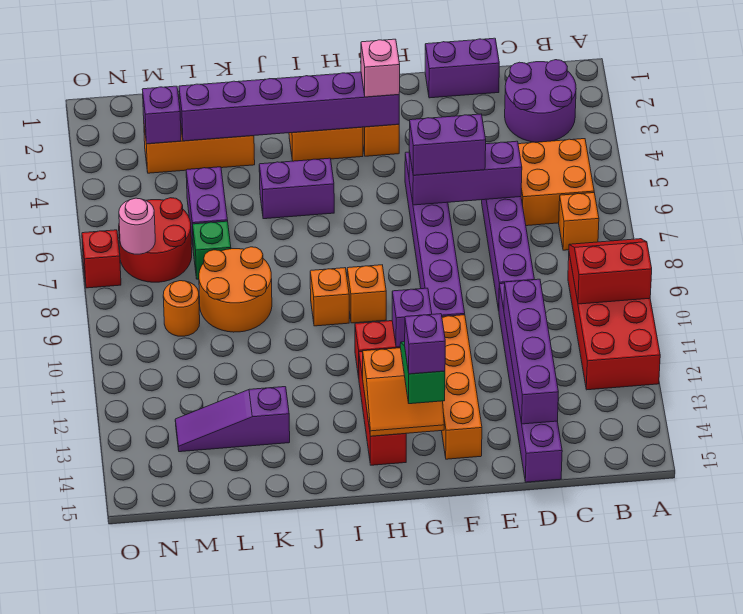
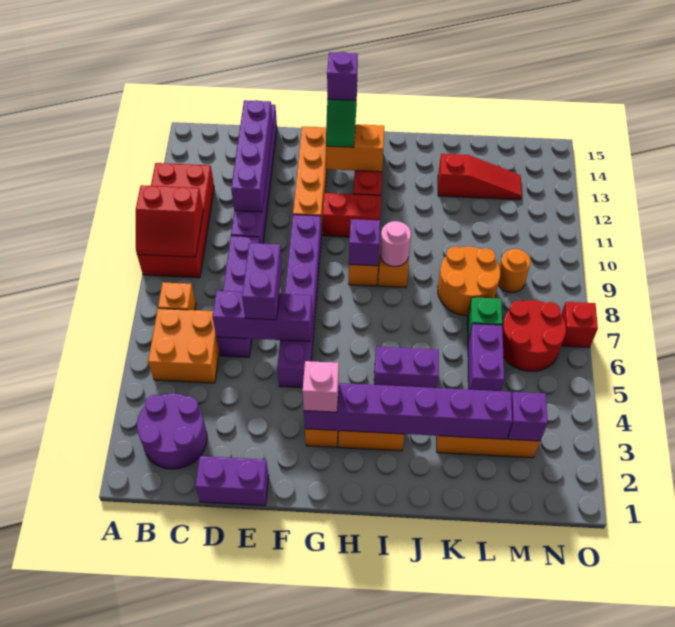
purple brick E6:F6 level 3 -> purple brick E6:E7 level 3
purple brick G11 level 2 -> purple brick H9 level 2
purple slope K13:M13 level 1 top K -> red slope K13:M13 level 1 top K
pink round brick N7 level 2 -> pink round brick I9 level 2

